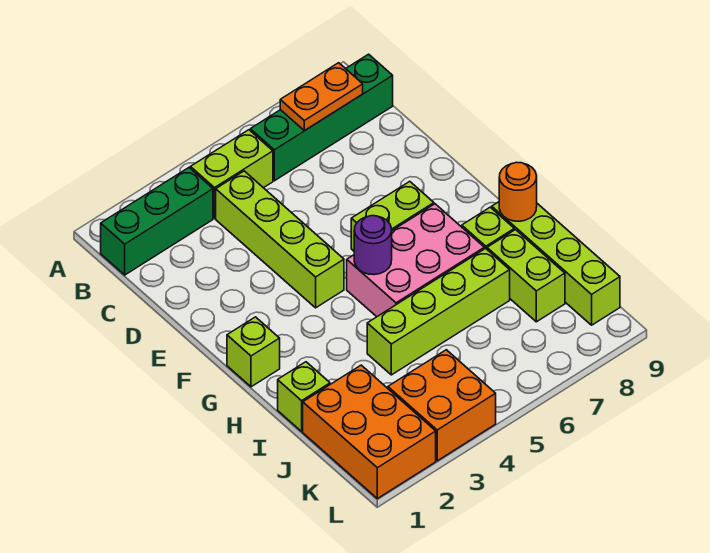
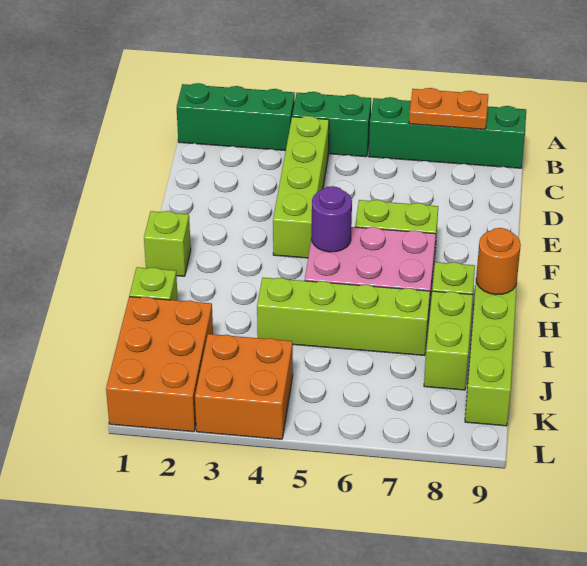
lime brick B4:B5 level 1 -> green brick B4:B5 level 1

